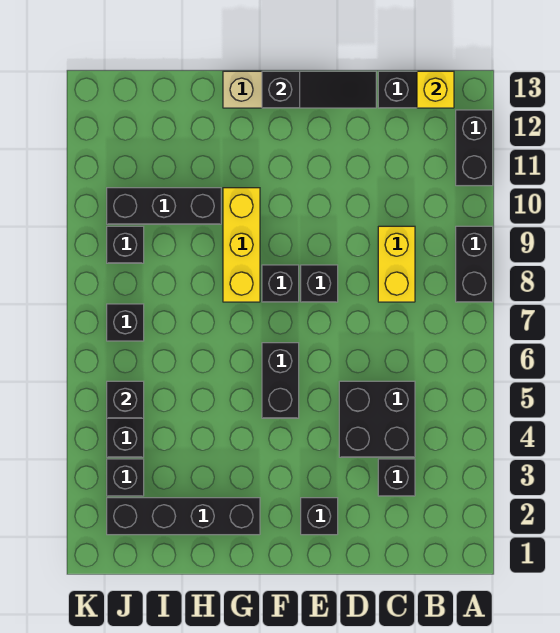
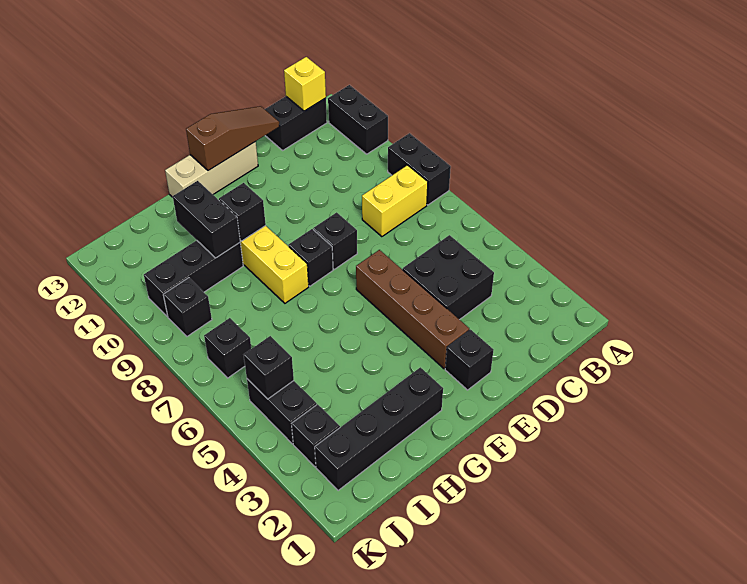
black brick C3 level 1 -> black brick G10 level 2
yellow brick C8:C9 level 1 -> yellow brick B8:C8 level 1
black slope D13:F13 level 2 top F -> brown slope D13:F13 level 2 top F
none -> brown brick E3:E6 level 1
black brick F5:F6 level 1 -> black brick H10:H11 level 2

